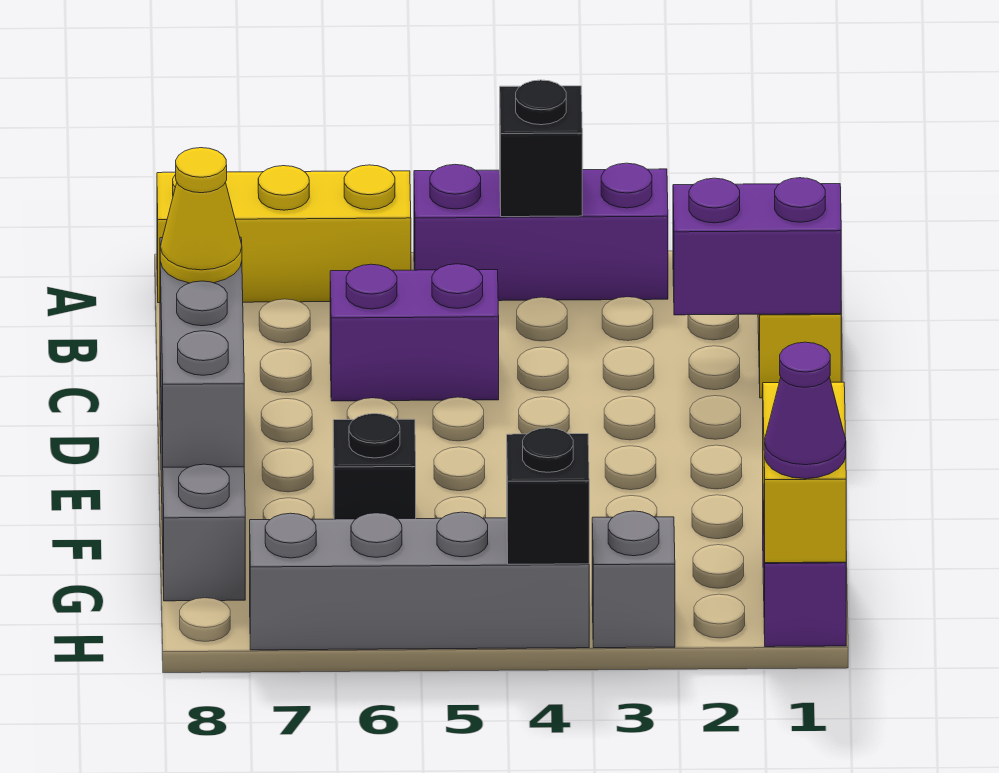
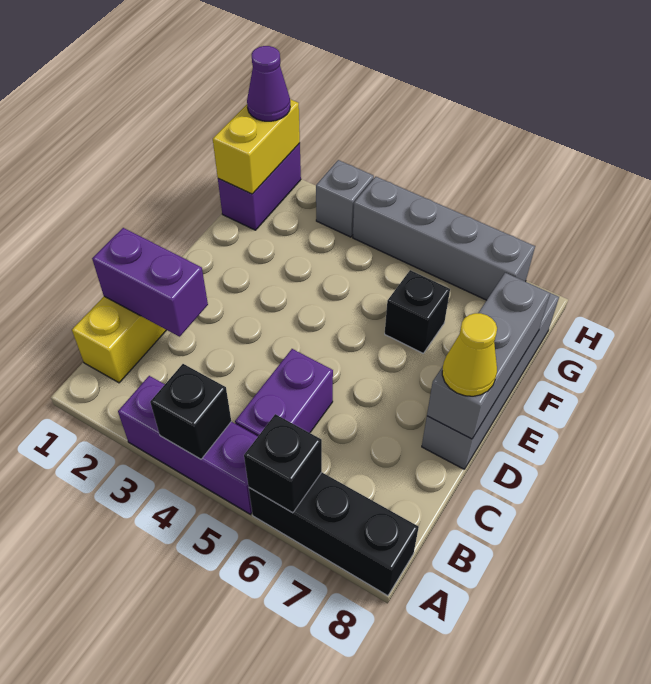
yellow brick A6:A8 level 1 -> black brick A6:A8 level 1
purple brick C5:C6 level 1 -> purple brick B5:C5 level 1
black brick H4 level 2 -> black brick A6 level 2

